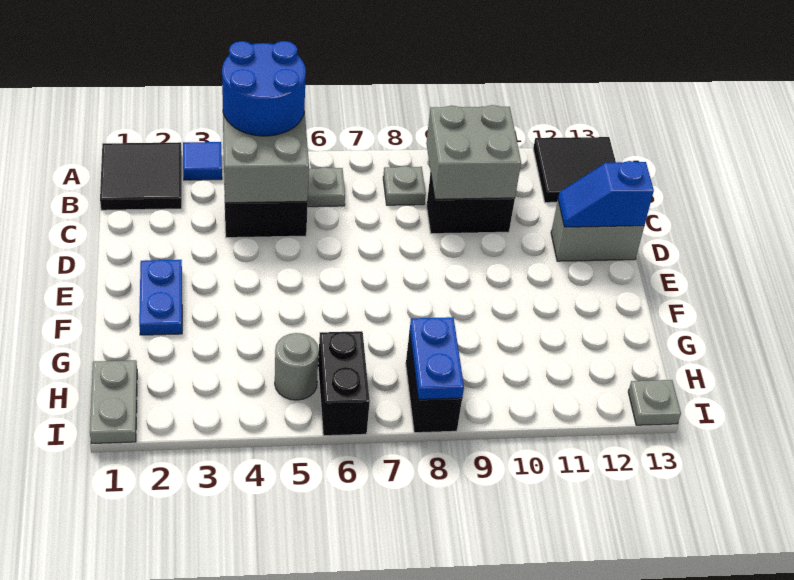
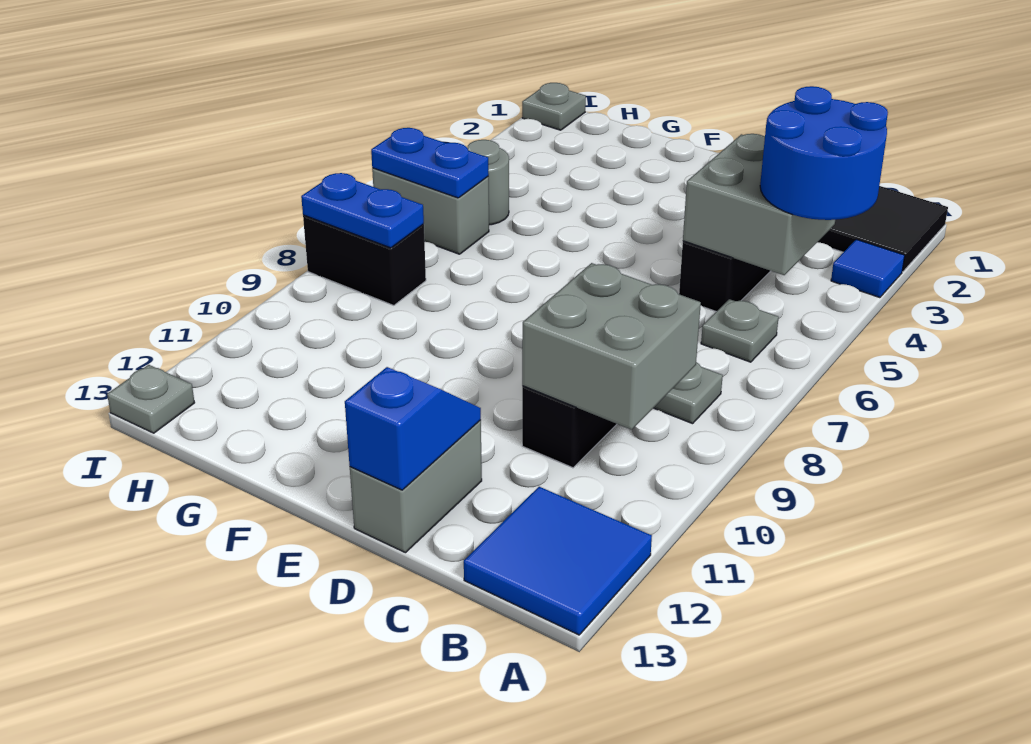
black tile A12:B13 level 1 -> blue tile A12:B13 level 1
blue plate E2:F2 level 1 -> blue plate H6:I6 level 2
grey plate H1:I1 level 1 -> grey plate I1 level 1
black brick H6:I6 level 1 -> grey brick H6:I6 level 1

